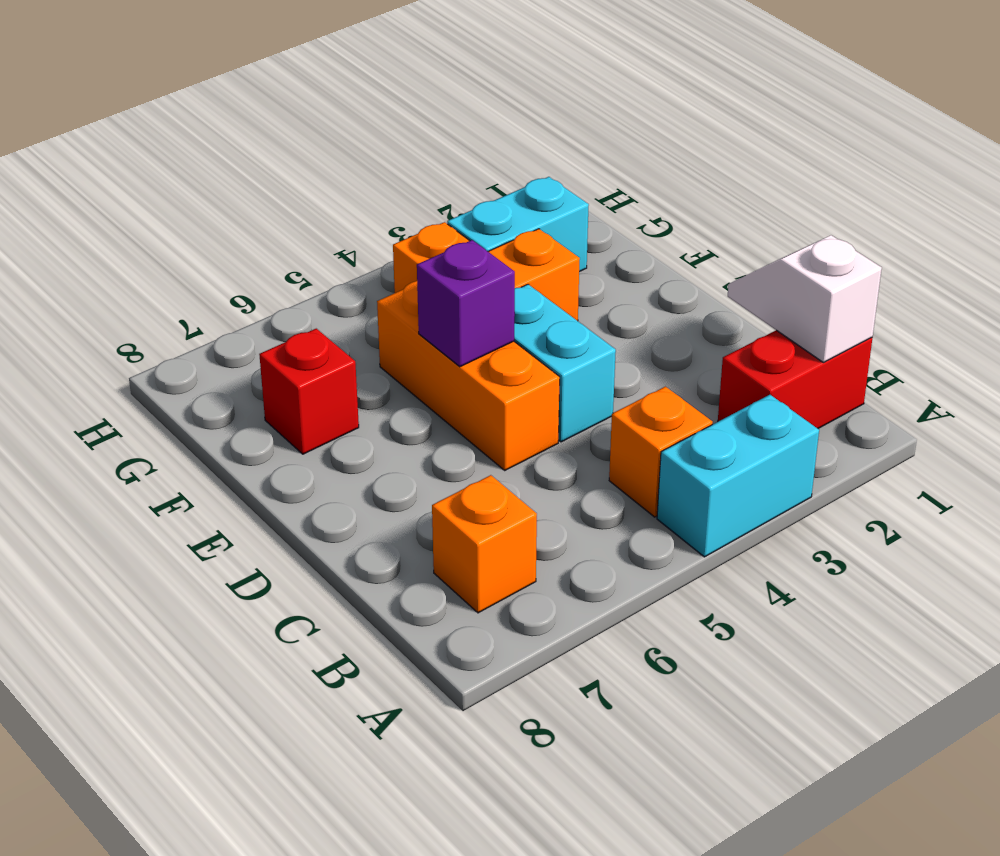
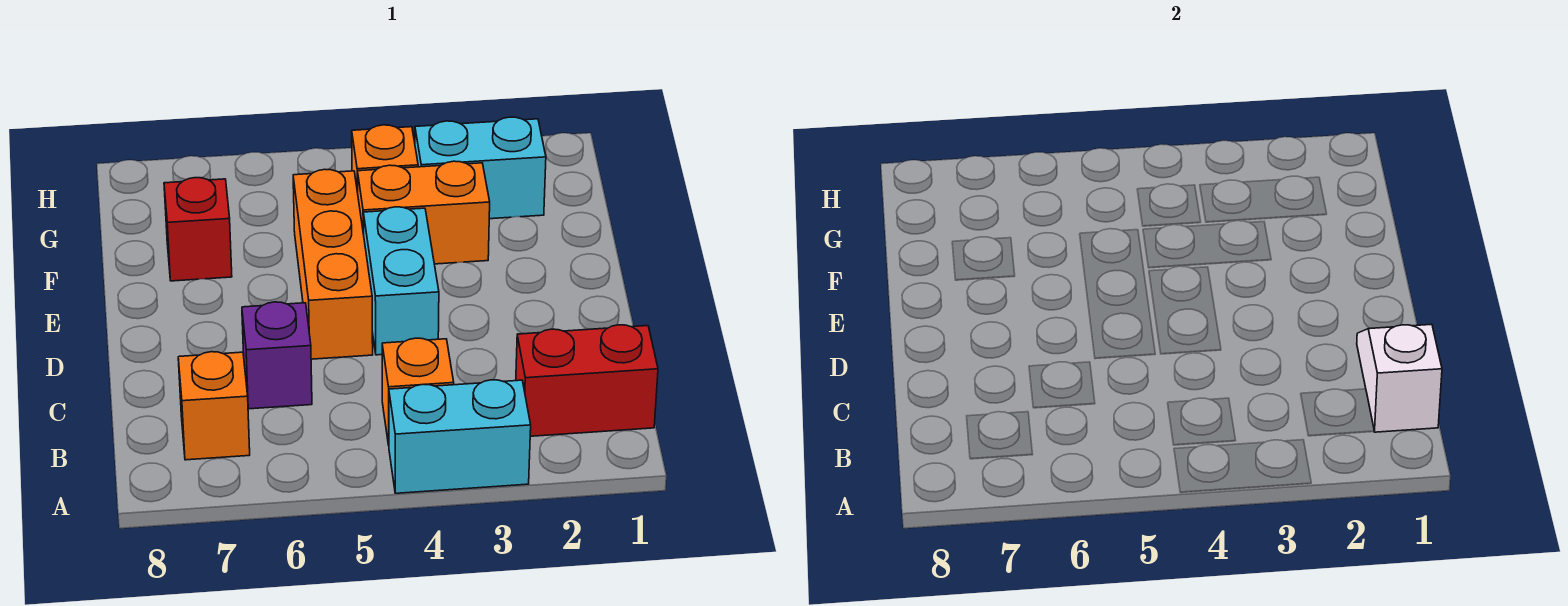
purple brick E5 level 2 -> purple brick C6 level 1

